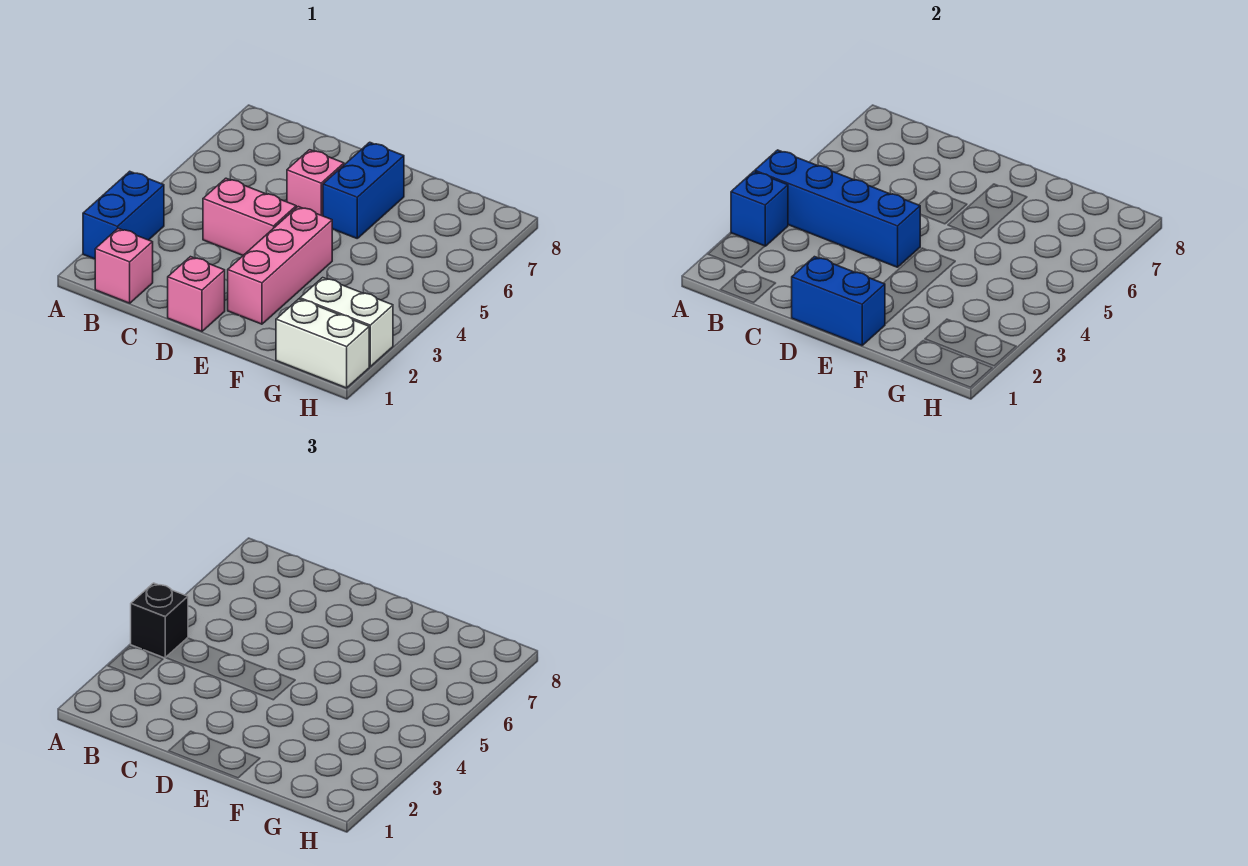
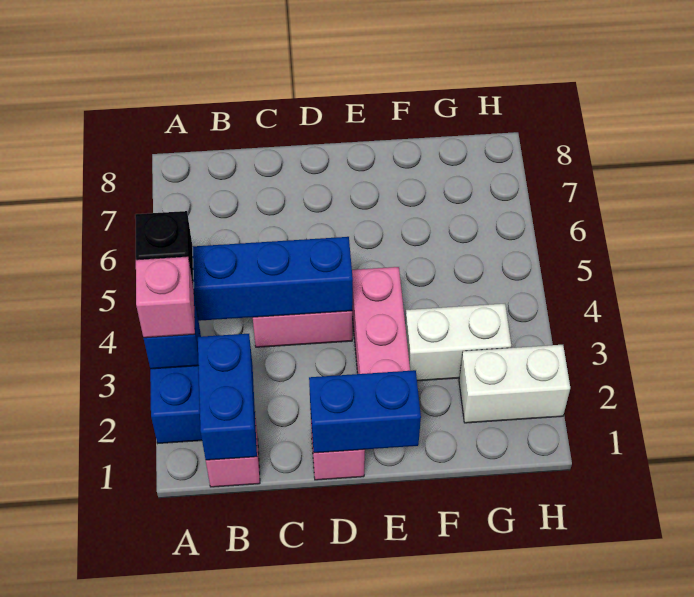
pink brick D6 level 1 -> pink brick A3 level 3
blue brick E6:E7 level 1 -> blue brick B1:B2 level 2
white brick G1:H1 level 1 -> white brick F3:G3 level 1

